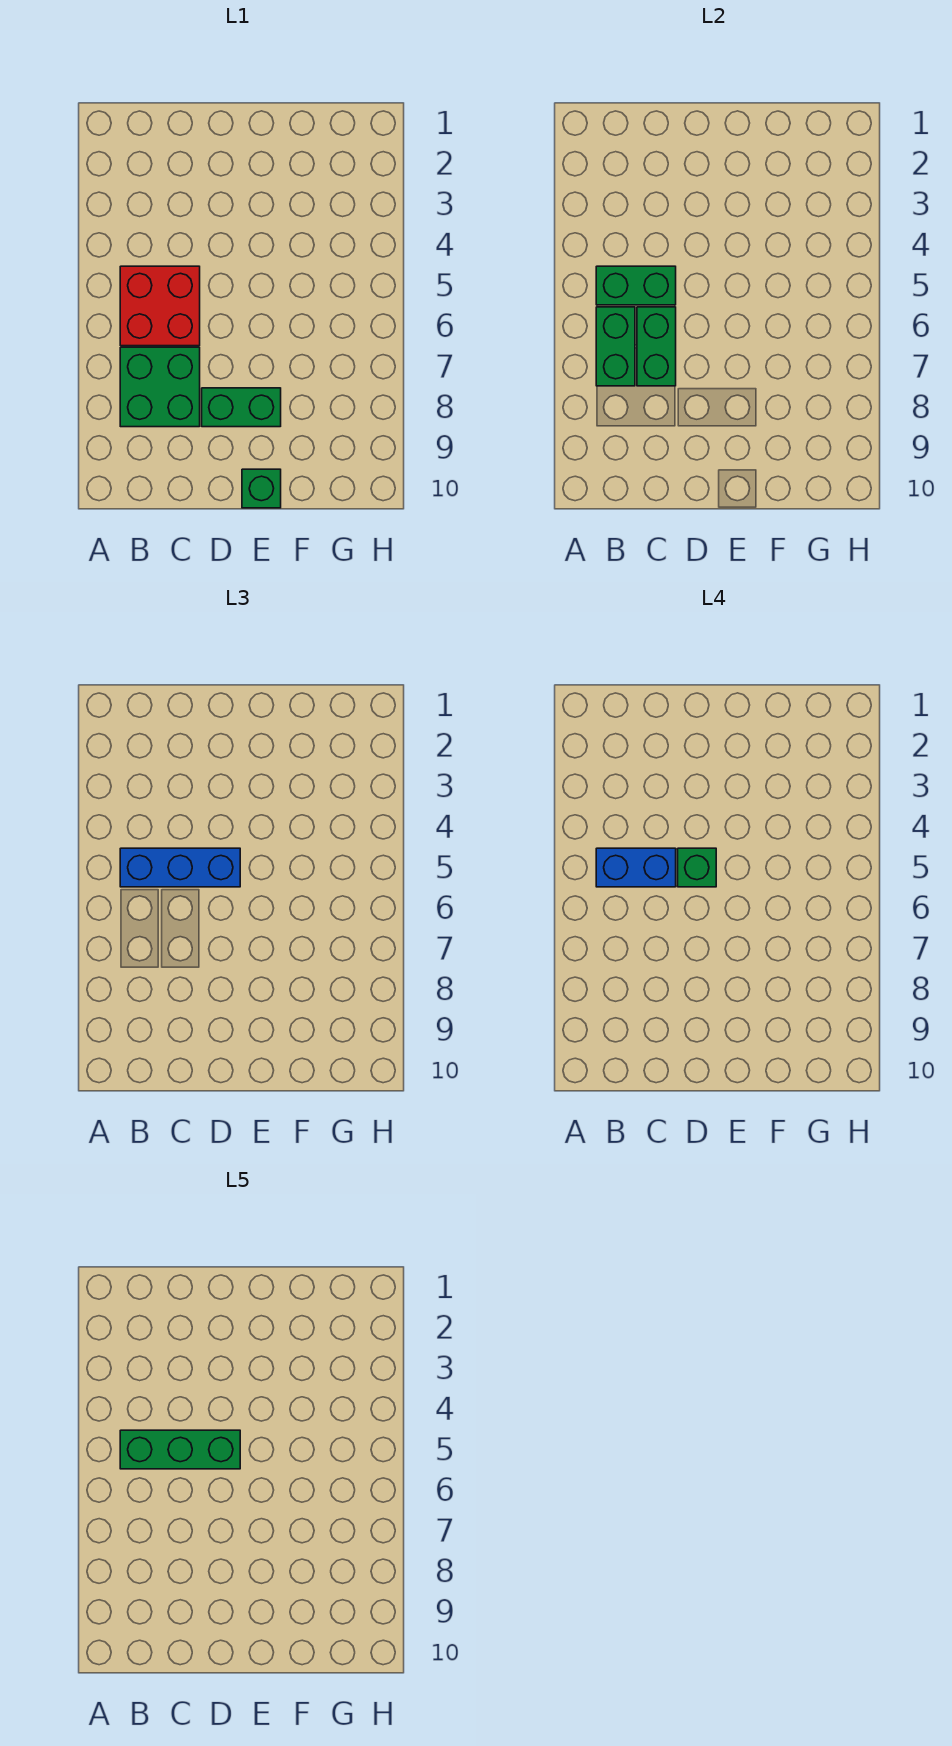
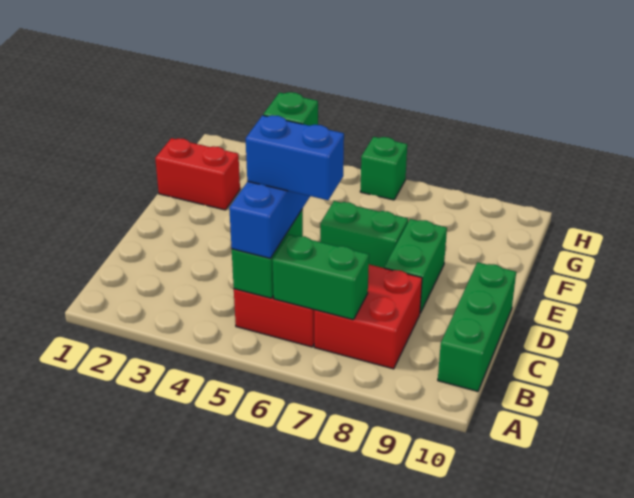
blue brick B5:C5 level 4 -> blue brick C5:C6 level 4
green brick B5:D5 level 5 -> green brick B10:D10 level 1
green brick B7:C8 level 1 -> red brick B7:C8 level 1
green brick C6:C7 level 2 -> green brick E6:E7 level 1
green brick E10 level 1 -> green brick H6 level 1
none -> red brick F1:F2 level 1

